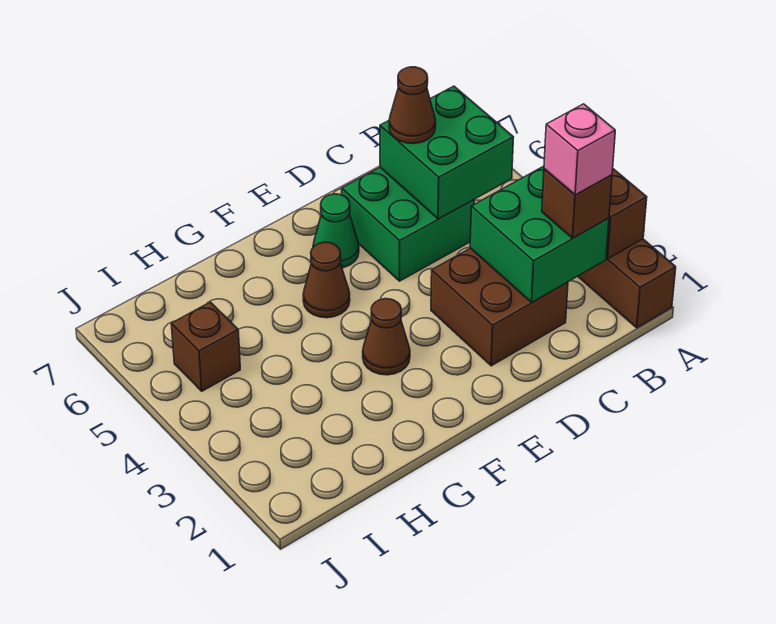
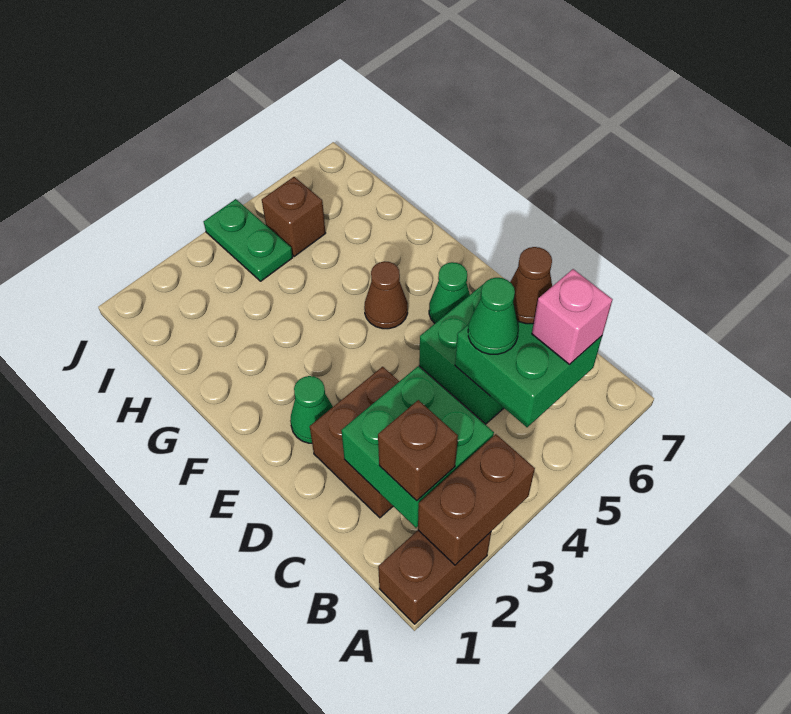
pink brick B2 level 4 -> pink brick B6 level 3
none -> green cone C5 level 3
none -> green cone E2 level 1
brown cone F3 level 1 -> none
none -> green plate I4:J4 level 1

